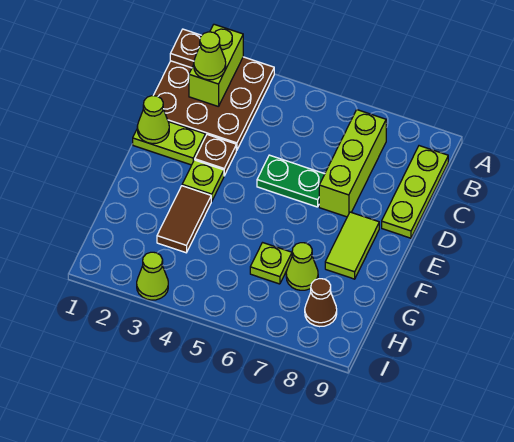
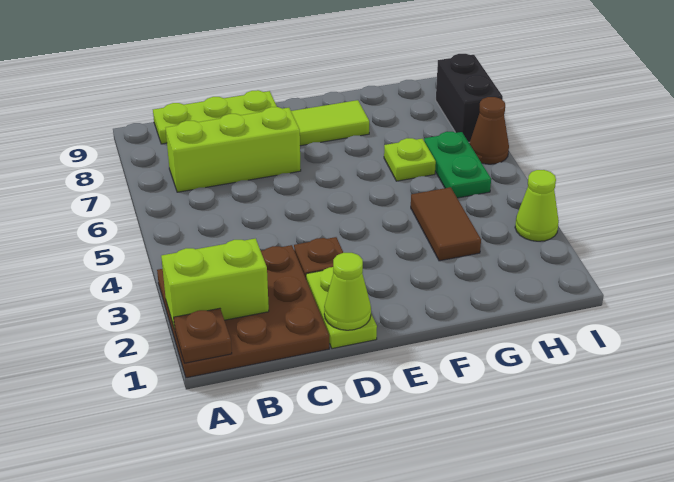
lime cone B2 level 3 -> none
green plate D5:D6 level 1 -> green plate H5:H6 level 1
lime plate E3 level 1 -> none
brown tile F3:G3 level 1 -> brown tile G3:G4 level 1
lime cone G7 level 1 -> none
brown cone H8 level 1 -> brown cone I6 level 1
none -> black brick I7:I8 level 1

